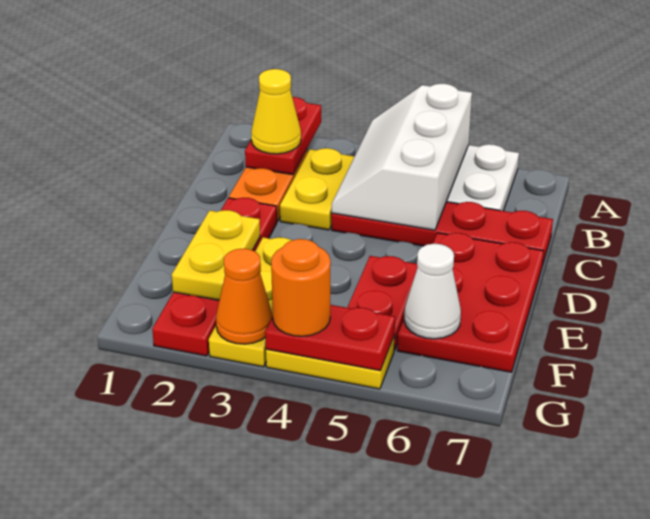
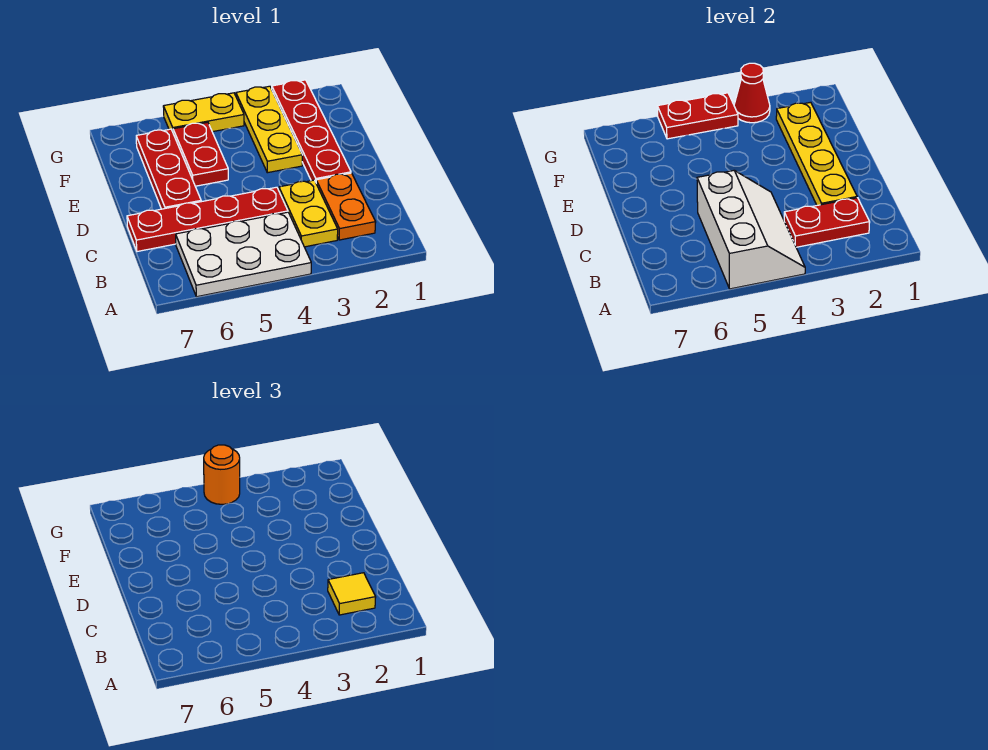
red plate A2:B2 level 2 -> red plate B2:B3 level 2
yellow cone B2 level 3 -> yellow tile B2 level 3
red plate D6:F7 level 1 -> red plate D6:F6 level 1
yellow plate E2:F2 level 2 -> yellow plate C2:F2 level 2
white cone F6 level 2 -> none
orange cone G3 level 2 -> red cone G3 level 2

